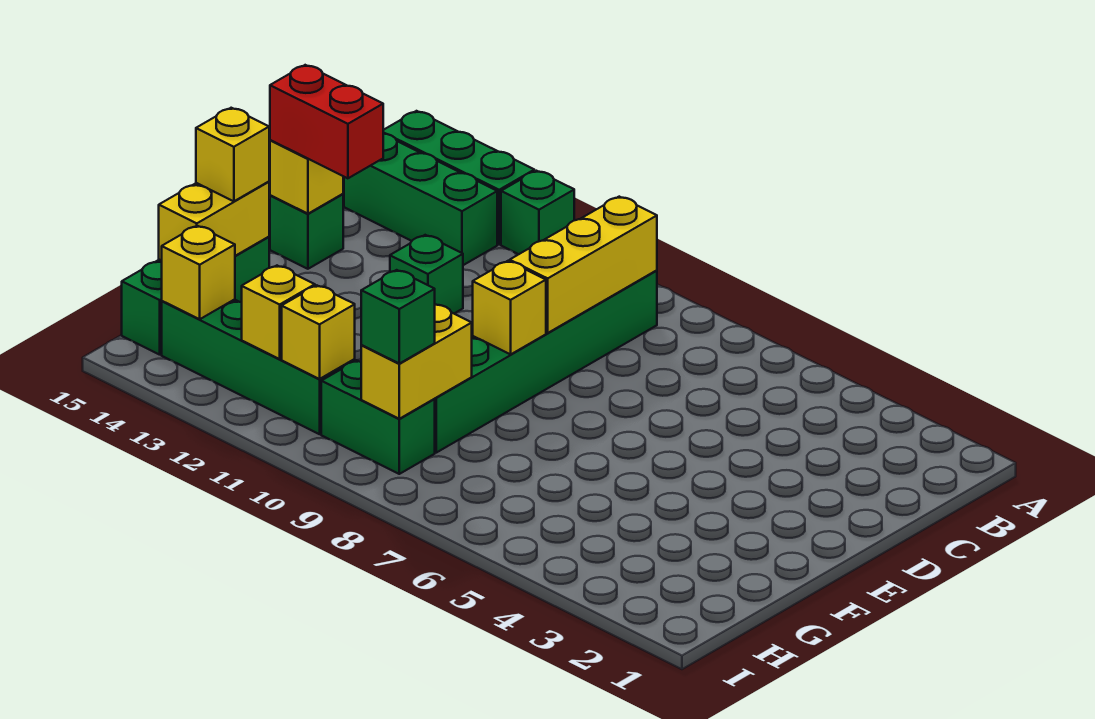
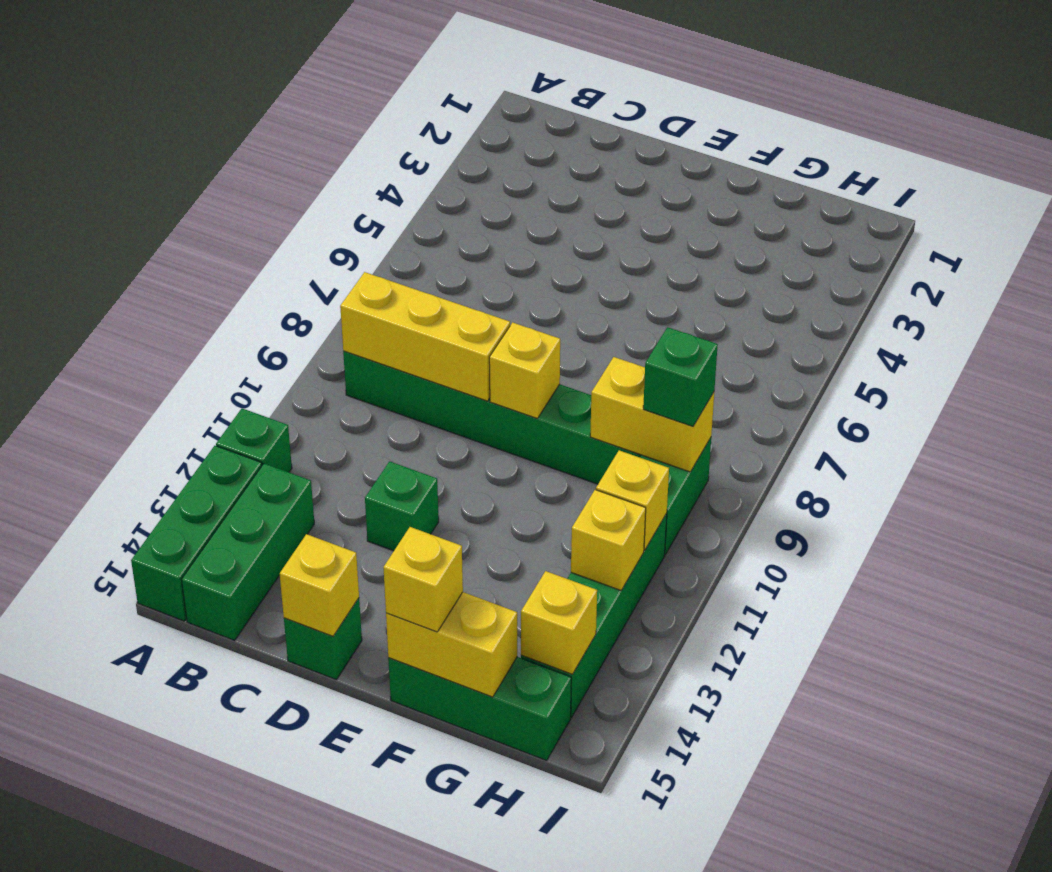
red brick D14:D15 level 3 -> none

